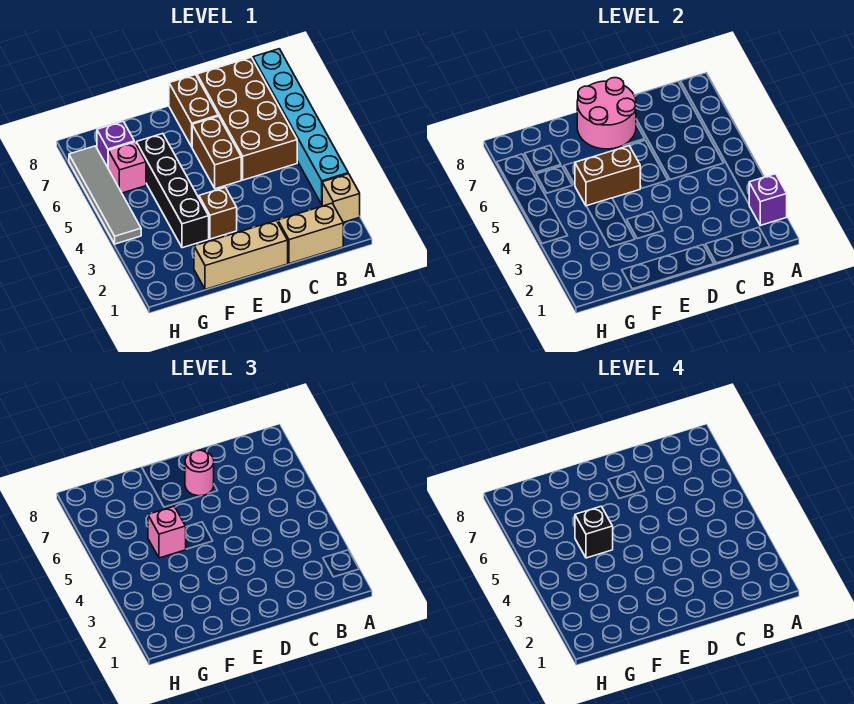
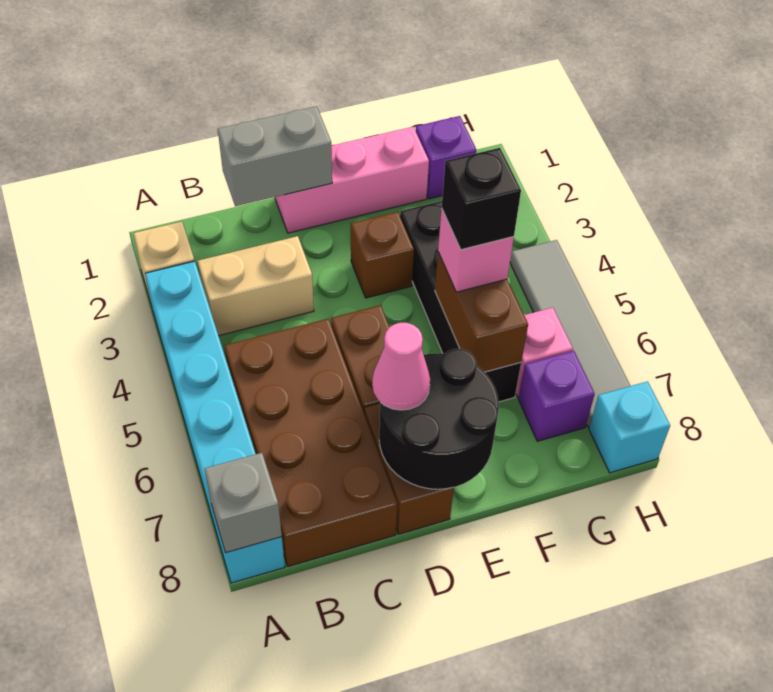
purple brick A2 level 2 -> purple brick G1 level 1
none -> grey brick A8 level 2
tan brick B1:C1 level 1 -> tan brick B3:C3 level 1
none -> grey brick C1:D1 level 2
tan brick D1:F1 level 1 -> pink brick D1:F1 level 1
pink round brick D7:E8 level 2 -> black round brick D7:E8 level 2
pink round brick D7 level 3 -> pink cone D7 level 3
brown brick E5:F5 level 2 -> brown brick F5:F6 level 2
none -> cyan brick H8 level 1

